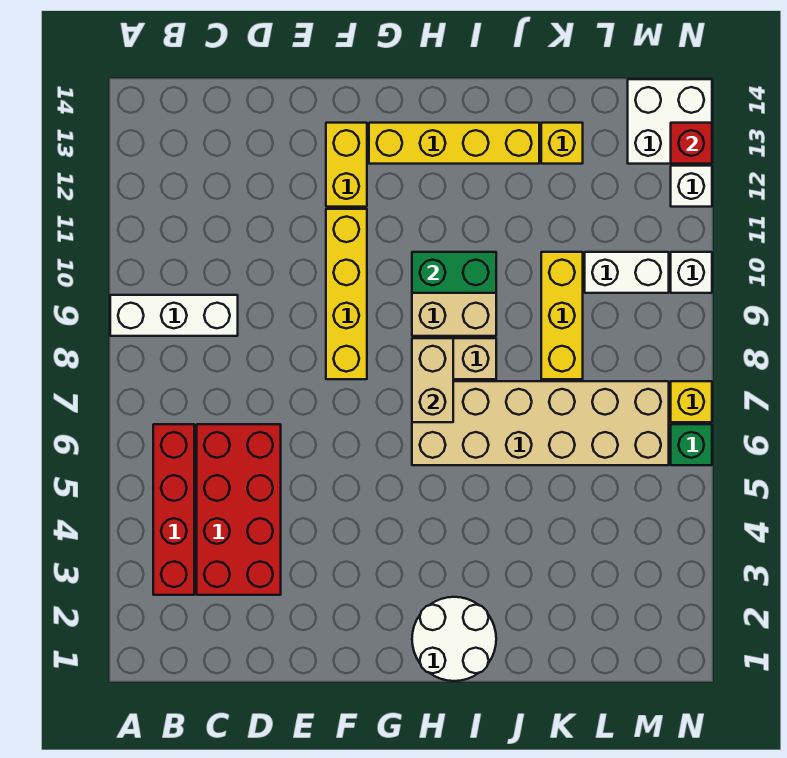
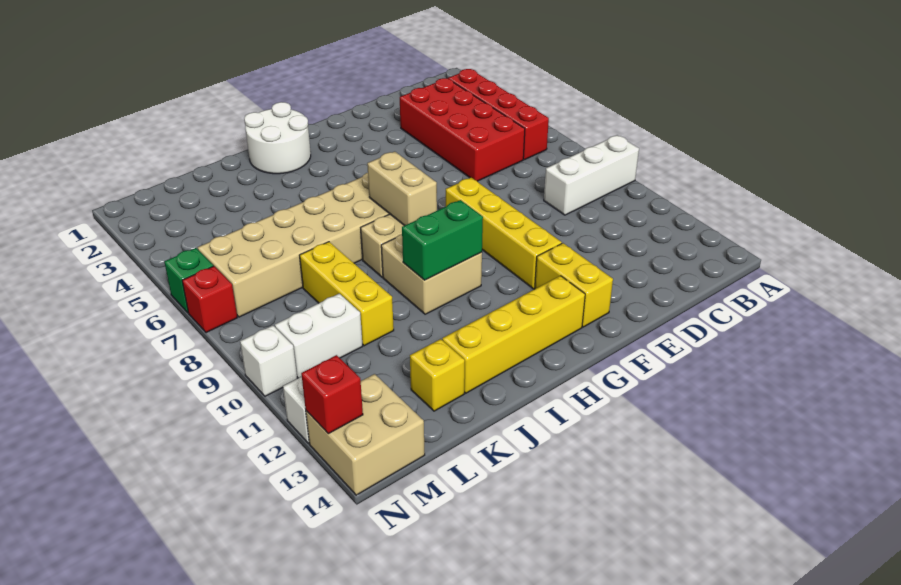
white brick M13:N14 level 1 -> tan brick M13:N14 level 1
yellow brick N7 level 1 -> red brick N7 level 1

